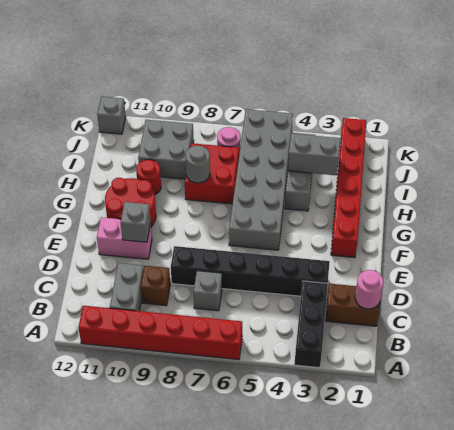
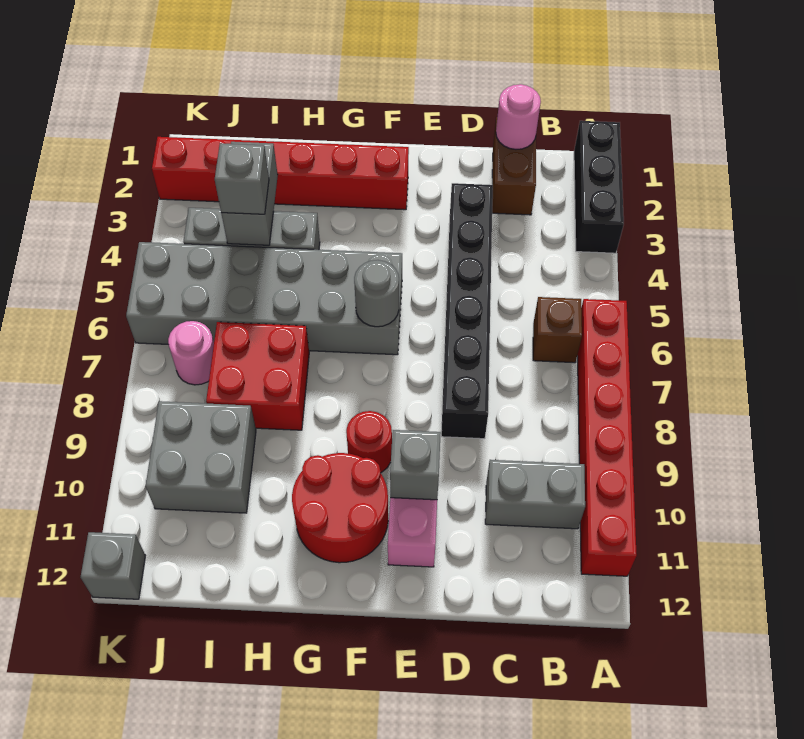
black brick A3:C3 level 1 -> black brick A1:A3 level 1
grey brick C7 level 1 -> grey brick I4 level 3
brown brick C9 level 1 -> brown brick B6 level 1
grey round brick H8 level 2 -> grey round brick F6 level 2
red round brick H10 level 1 -> red round brick F9 level 1

